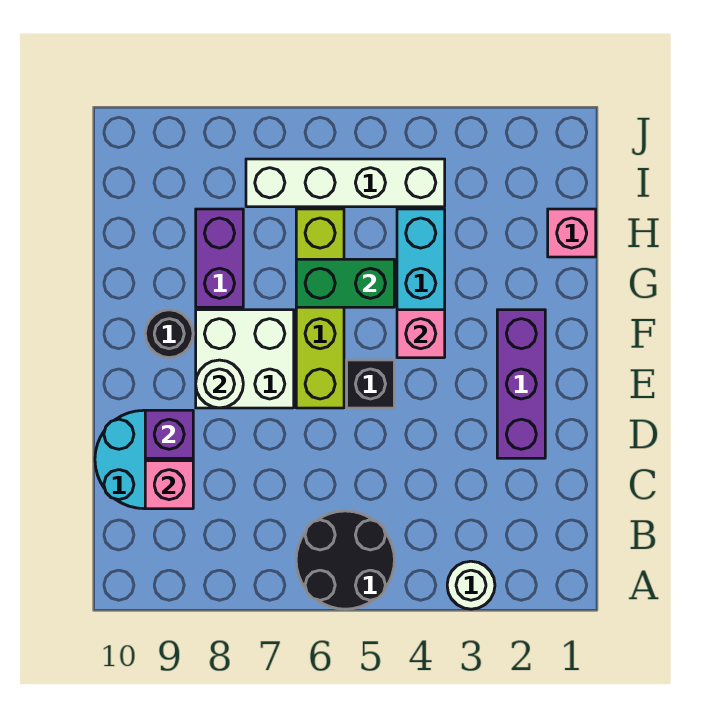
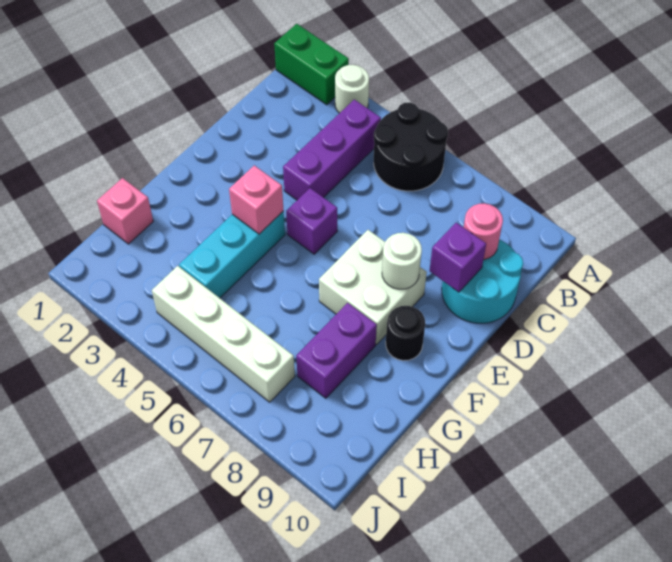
pink brick C9 level 2 -> pink round brick C9 level 2
purple brick D2:F2 level 1 -> purple brick B4:D4 level 1
black brick E5 level 1 -> purple brick E5 level 1
lime brick E6:H6 level 1 -> none
green brick G5:G6 level 2 -> green brick A1:A2 level 1

